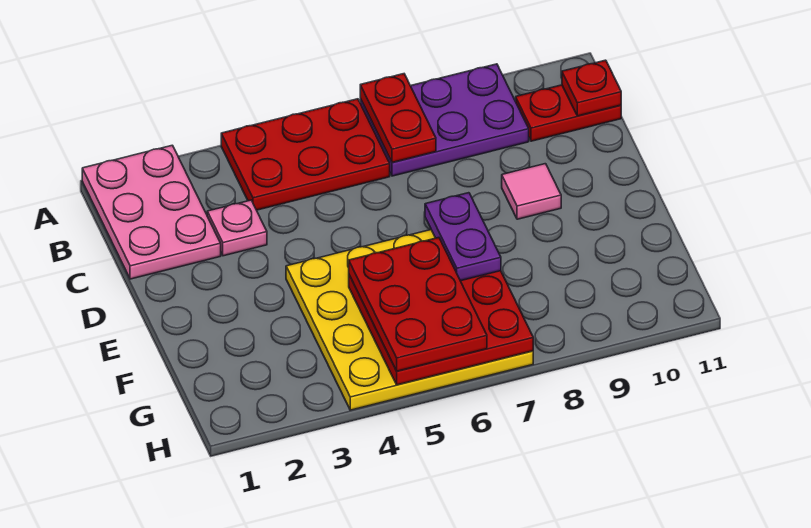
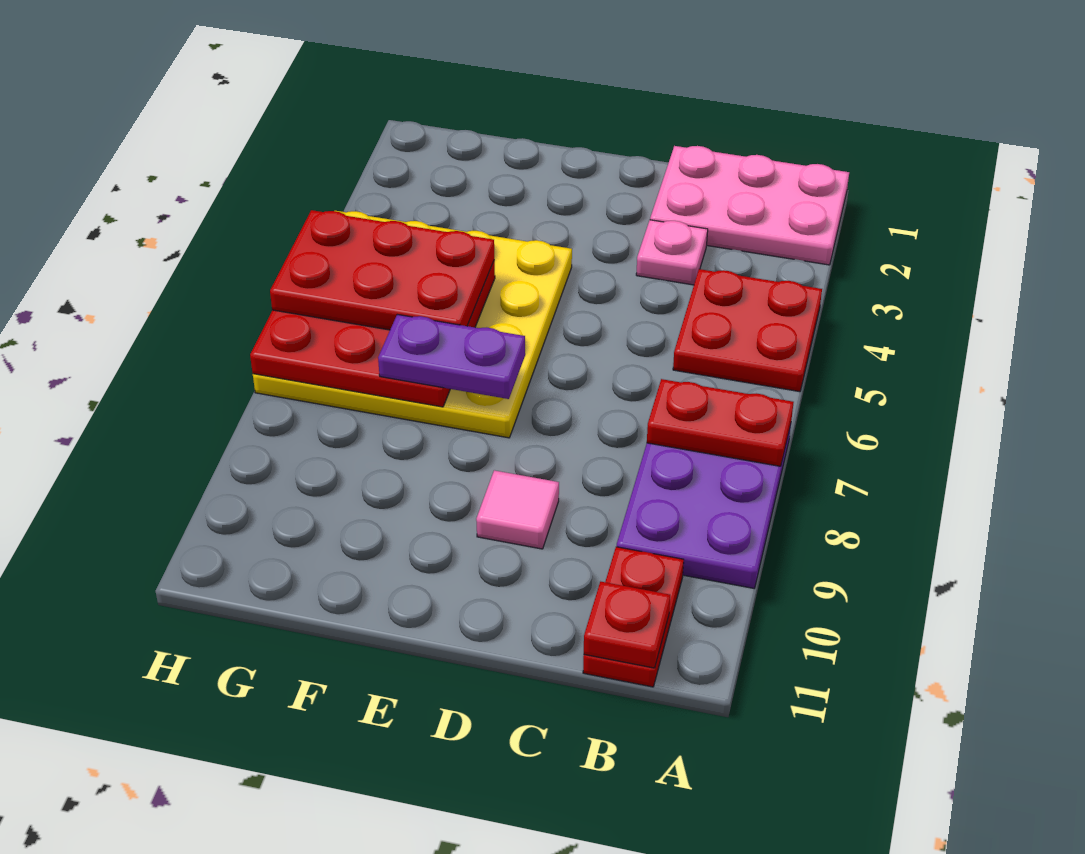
red plate A4:B6 level 1 -> red plate A4:B5 level 1

